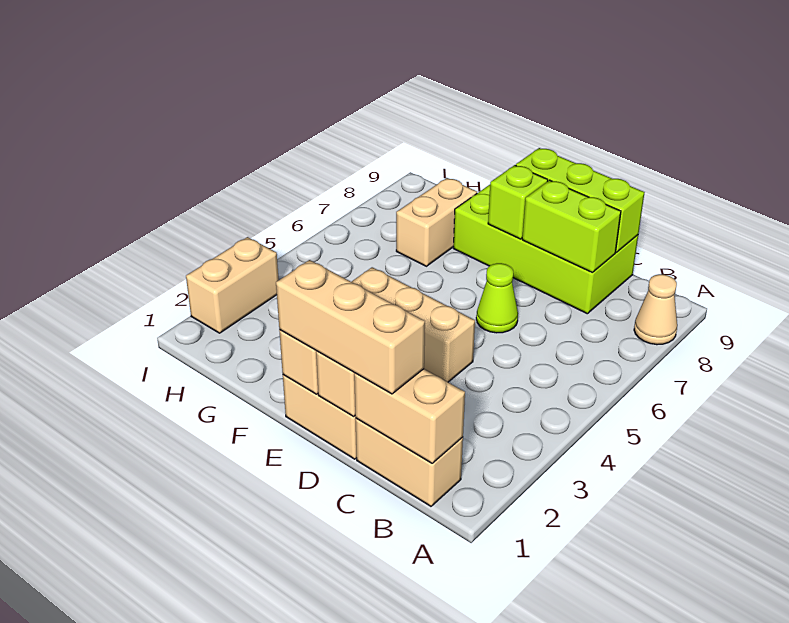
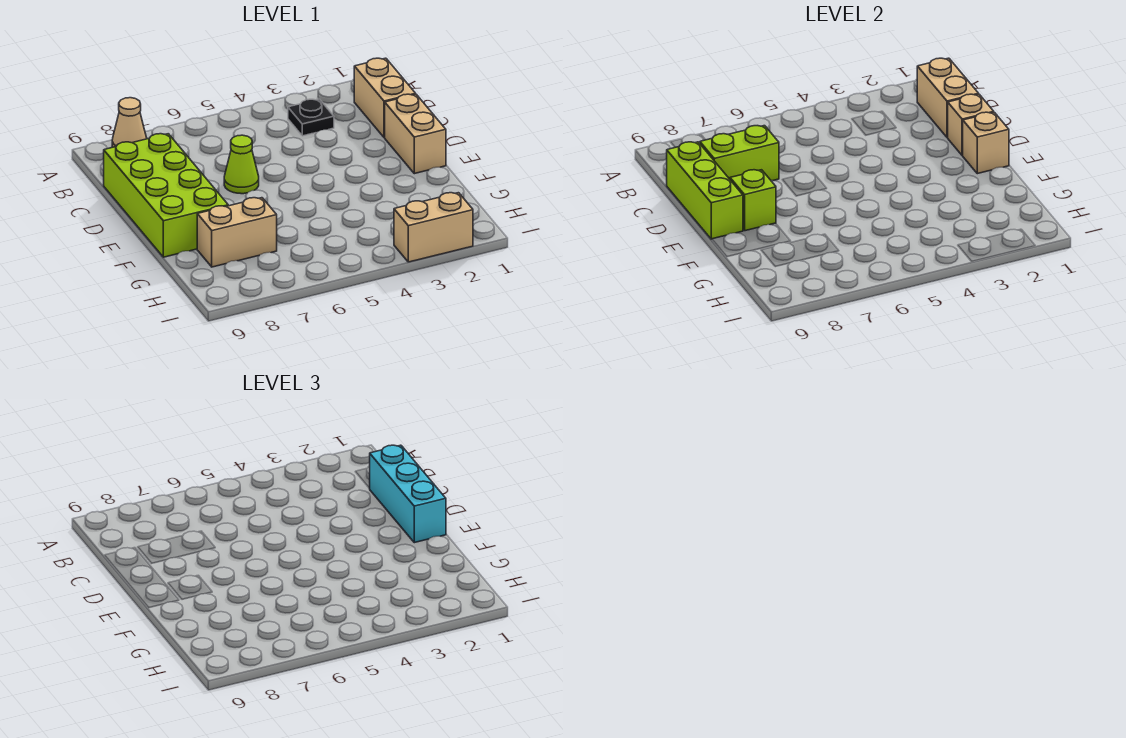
none -> black plate B3 level 1
tan brick C1:E1 level 3 -> cyan brick C1:E1 level 3
lime brick C8:D8 level 2 -> lime brick C7:C8 level 2
tan brick D4:F4 level 1 -> none

